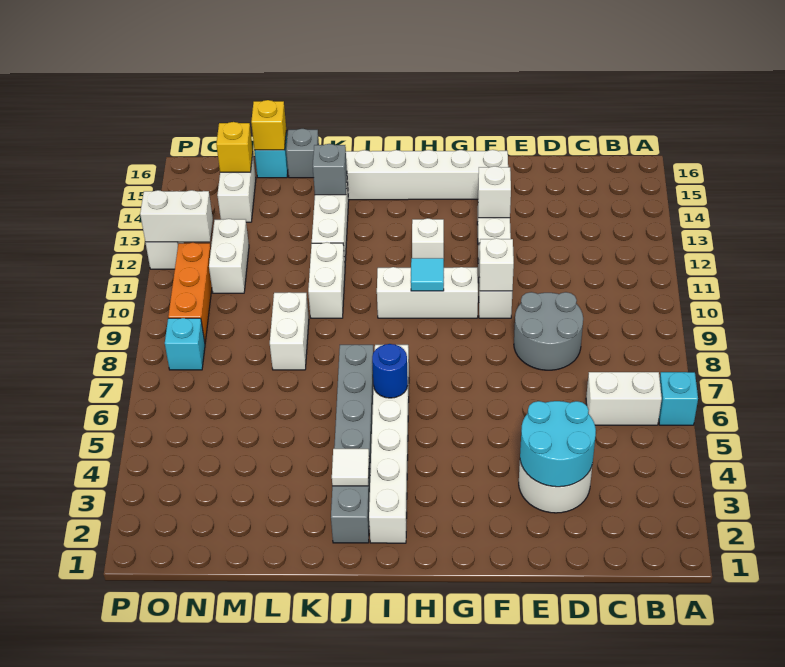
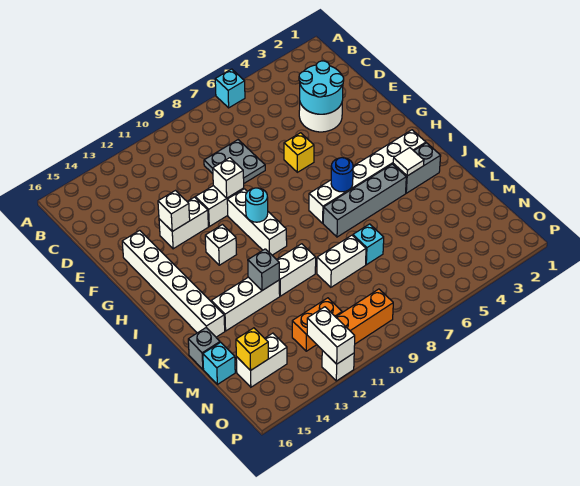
white brick B6:C6 level 1 -> none
grey round brick D8:E9 level 1 -> grey plate D8:E9 level 1
cyan tile H10 level 2 -> cyan round brick H10 level 2
grey brick K14 level 2 -> grey brick K12 level 2
yellow brick M16 level 2 -> yellow brick F6 level 1
white brick N11:N12 level 1 -> orange brick N11:N12 level 1
cyan brick O8 level 1 -> cyan brick L7 level 1

